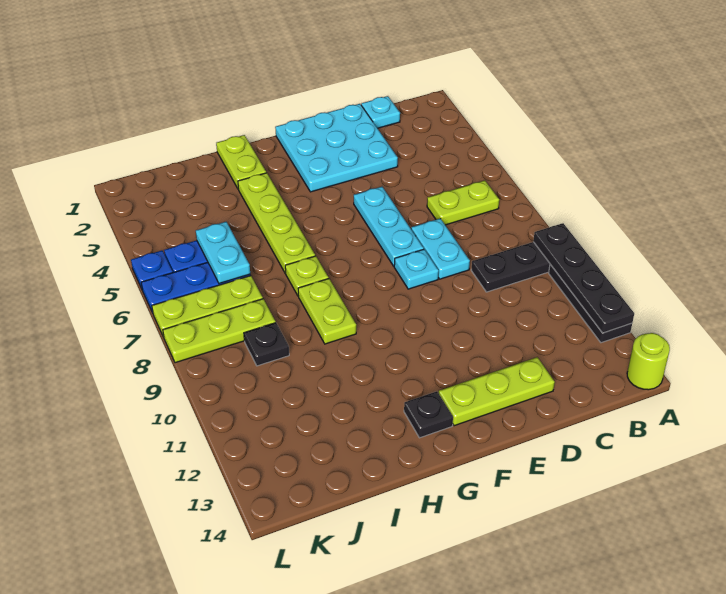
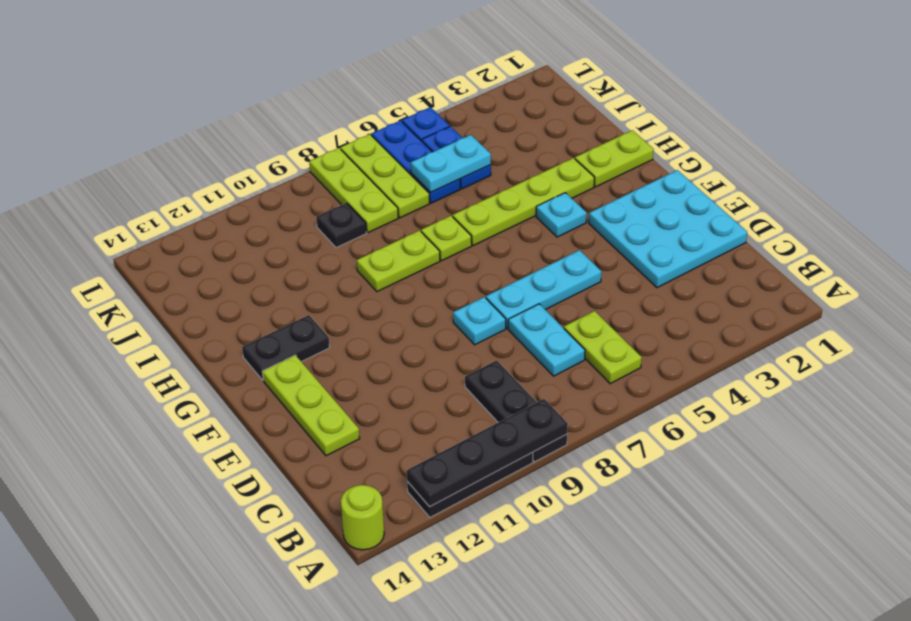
cyan plate C1 level 1 -> cyan plate G4 level 1
cyan plate D7:D8 level 1 -> cyan plate C7:D7 level 1
black plate G13 level 1 -> black plate G12:G13 level 1

